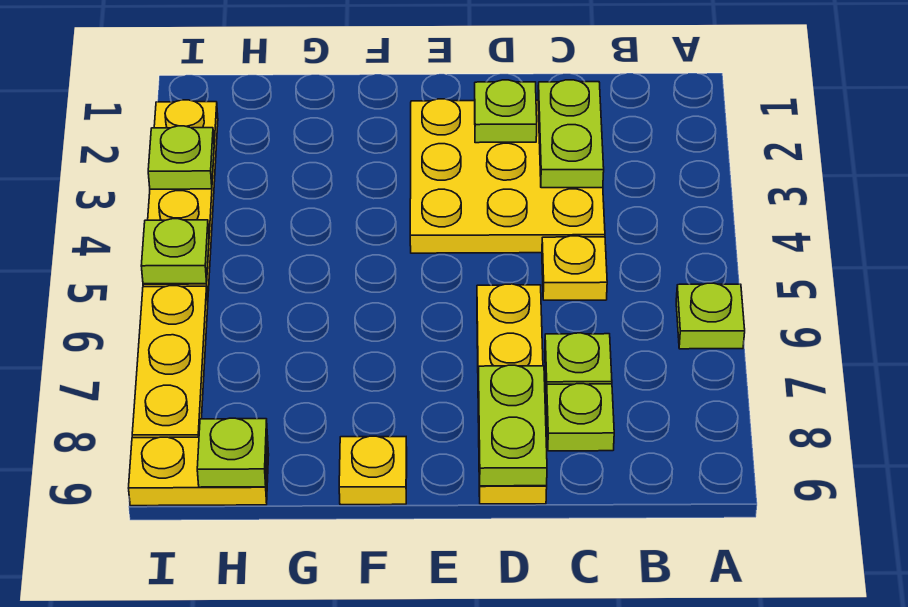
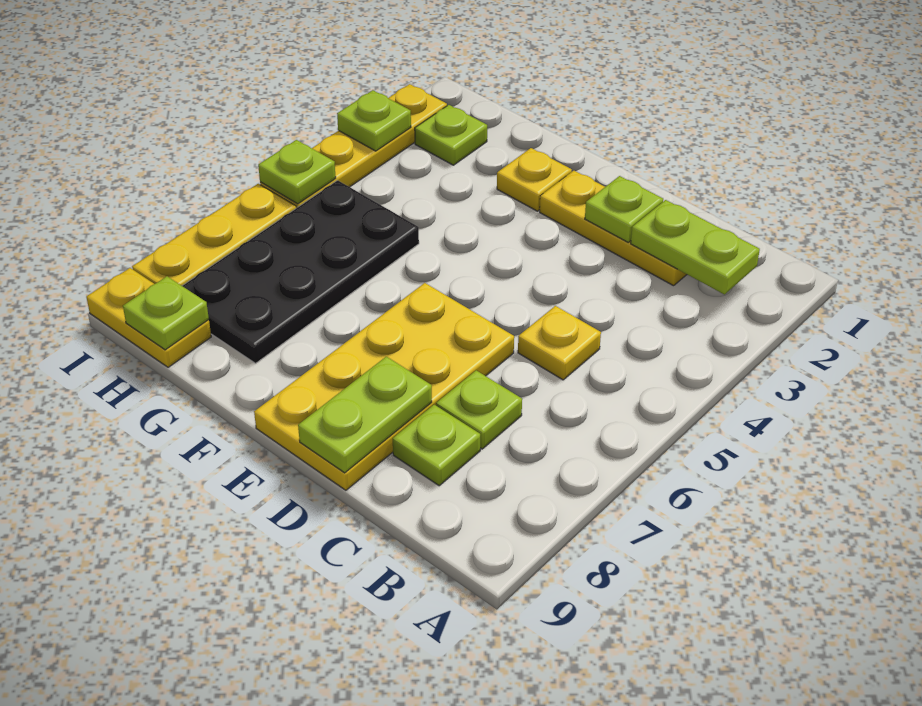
lime plate A6 level 1 -> lime plate H2 level 1
yellow plate C2:E4 level 1 -> yellow plate C2:E2 level 1
lime plate C2:C3 level 2 -> lime plate B2:C2 level 2
yellow plate D6:D9 level 1 -> yellow plate D6:E9 level 1
yellow plate F9 level 1 -> yellow plate F2 level 1
none -> black plate G5:H8 level 1

